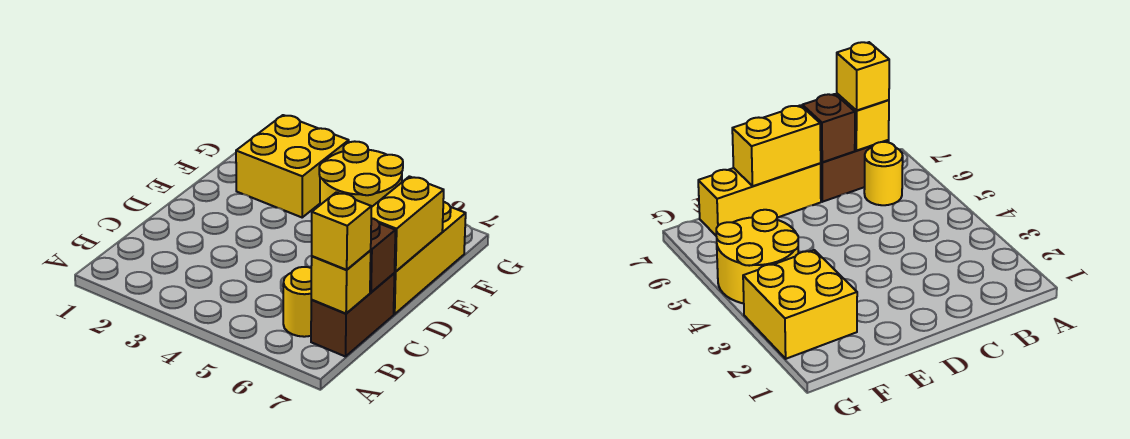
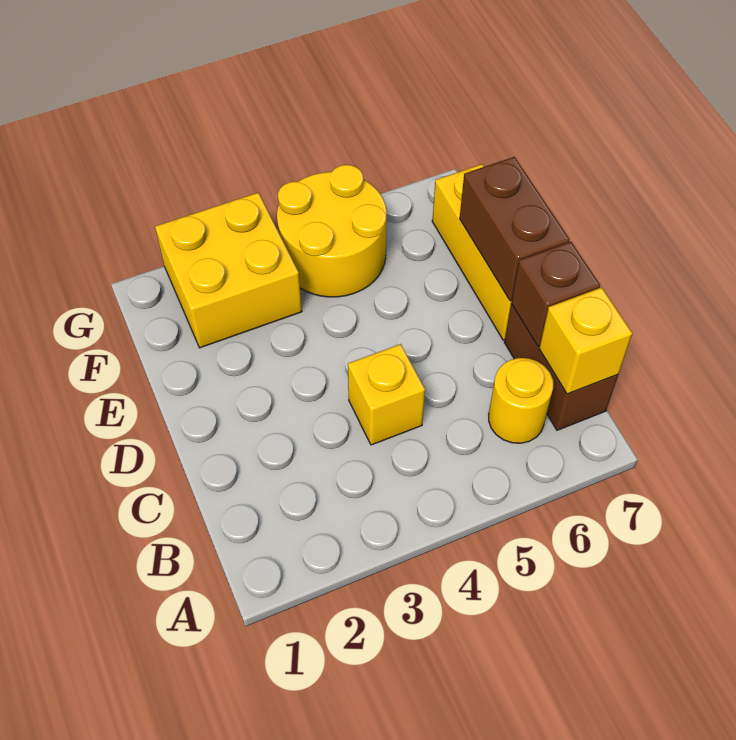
yellow brick B7 level 3 -> yellow brick C4 level 1
yellow brick D7:E7 level 2 -> brown brick D7:E7 level 2

